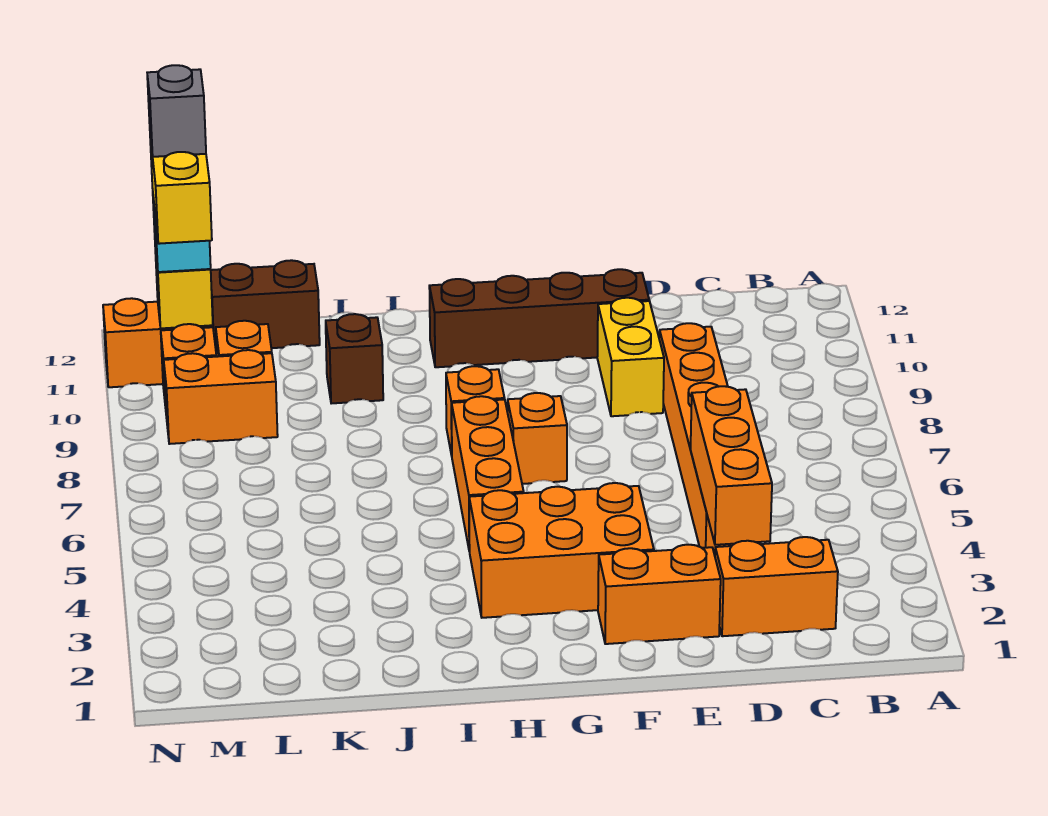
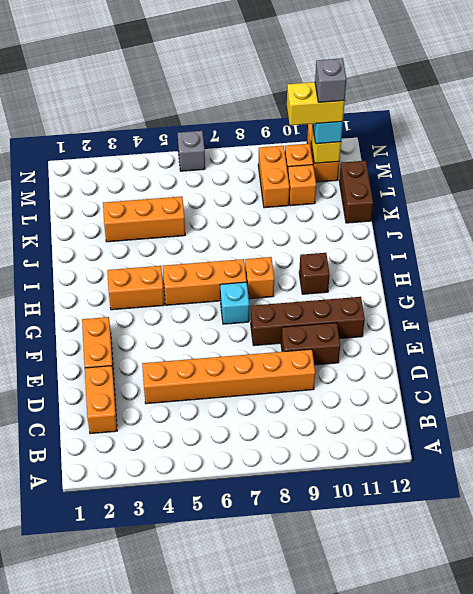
orange brick D3:D5 level 2 -> orange brick K3:K5 level 1
yellow brick E9:E10 level 1 -> brown brick E9:E10 level 1
brown brick E11:H11 level 1 -> brown brick F8:F11 level 1
orange brick F3:H4 level 1 -> orange brick H3:H4 level 1
orange brick G7 level 1 -> cyan brick G7 level 1
brown brick J10 level 1 -> brown brick H10 level 1
none -> grey brick N6 level 1

